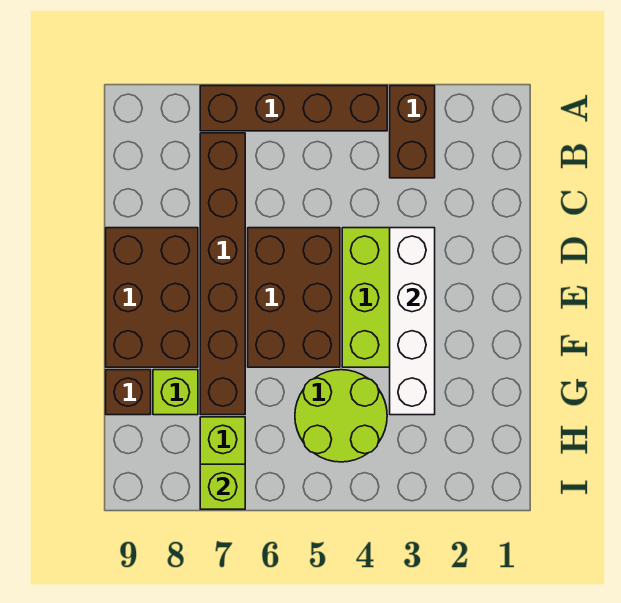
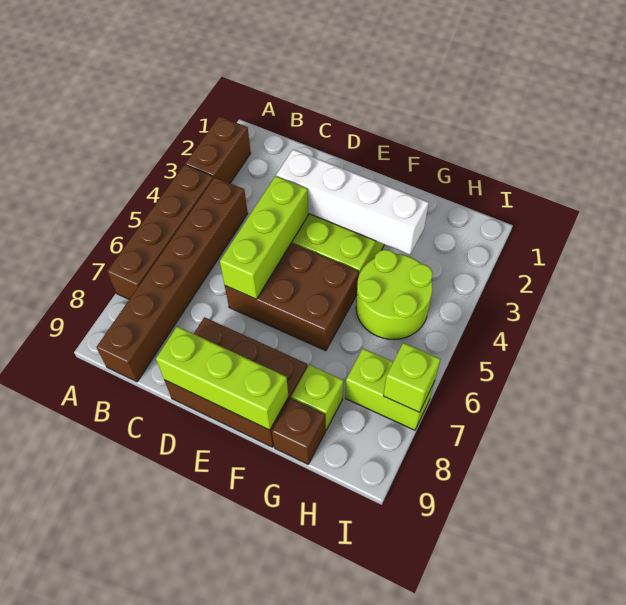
brown brick A3:B3 level 1 -> brown brick A2:A3 level 1
brown brick B7:G7 level 1 -> brown brick B4:B9 level 1
none -> lime brick D4:D6 level 2
none -> lime brick D9:F9 level 2

